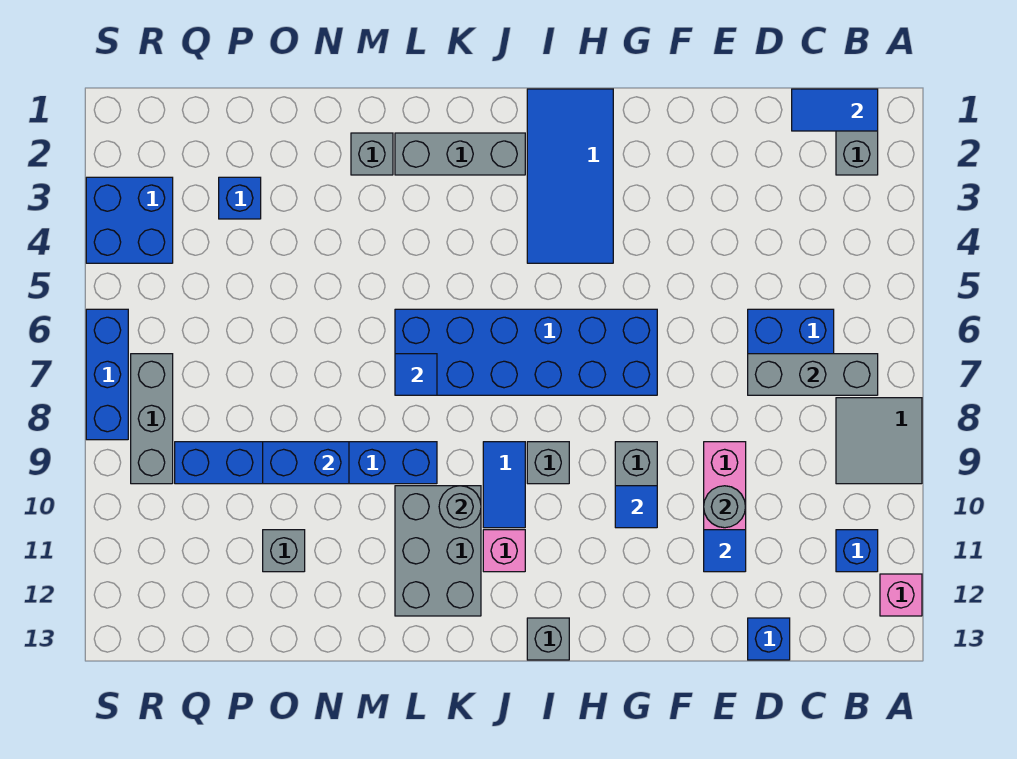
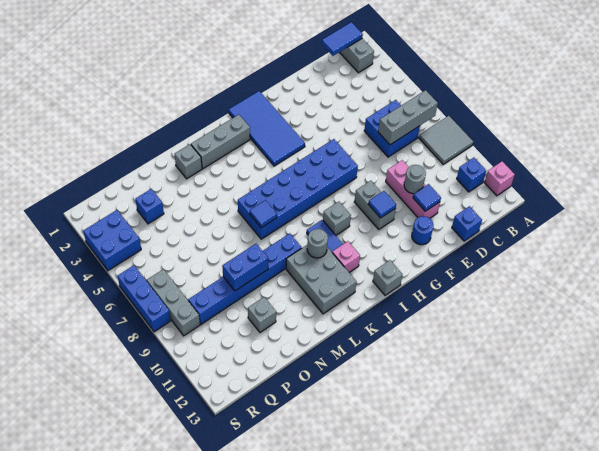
none -> blue round brick F12 level 1

